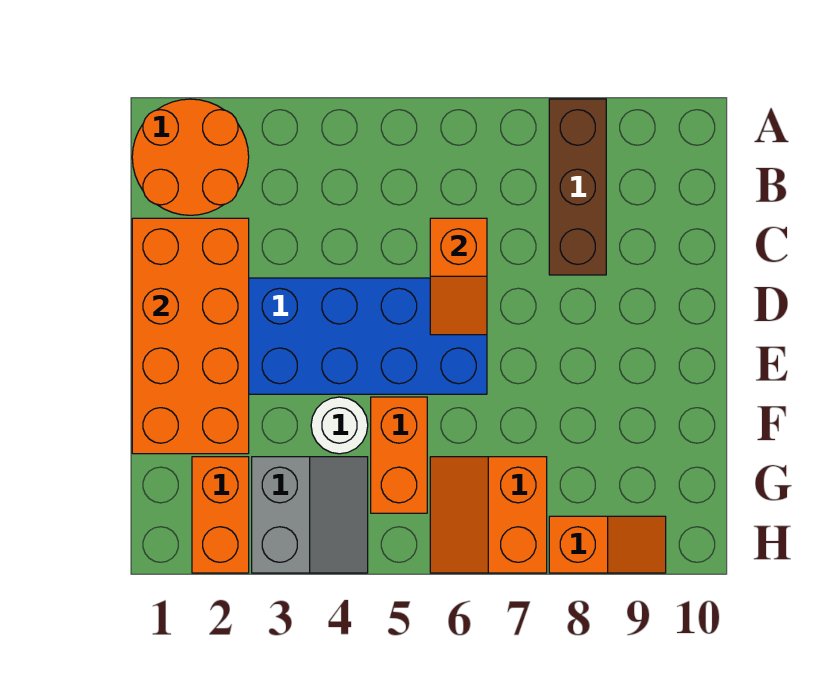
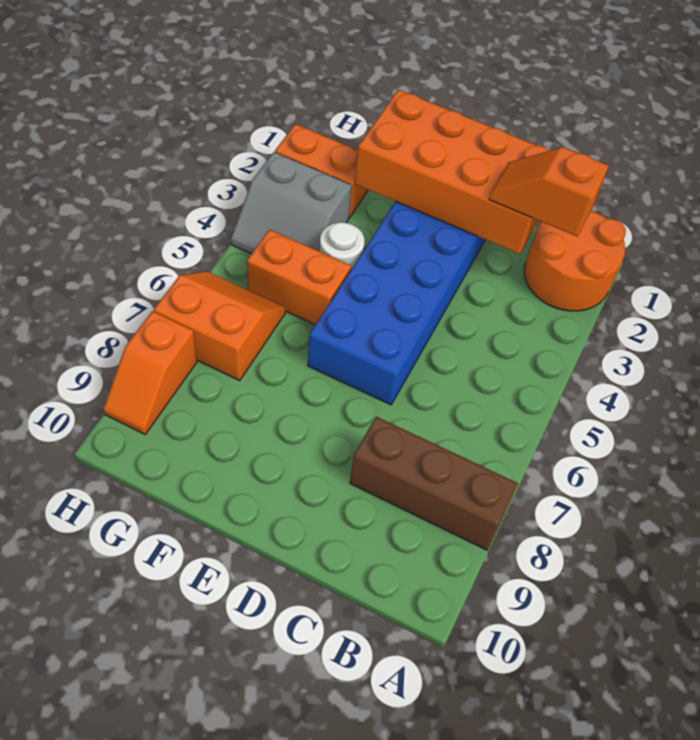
orange slope C6:D6 level 2 top C -> orange slope B2:C2 level 3 top B

